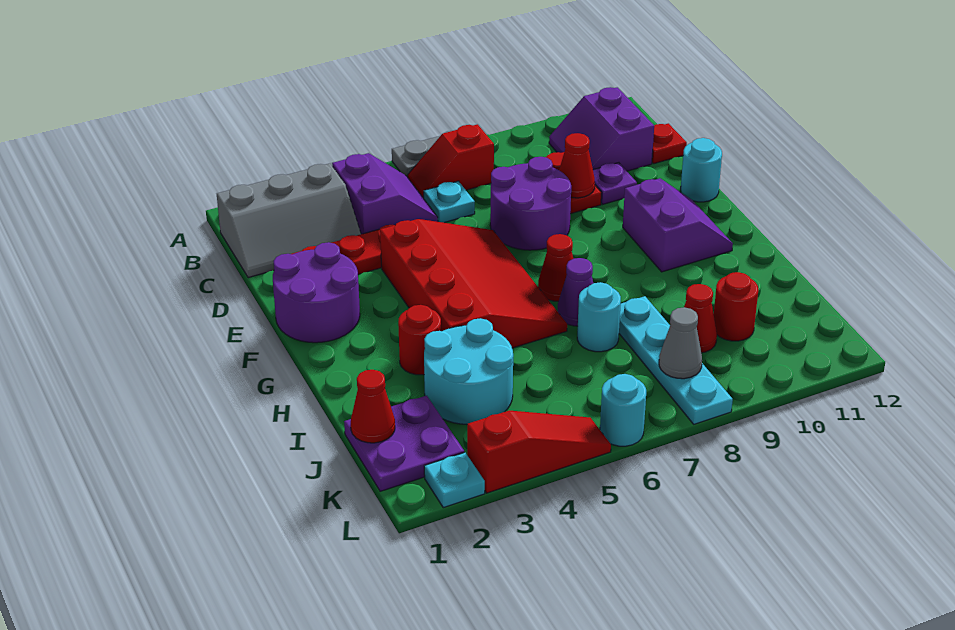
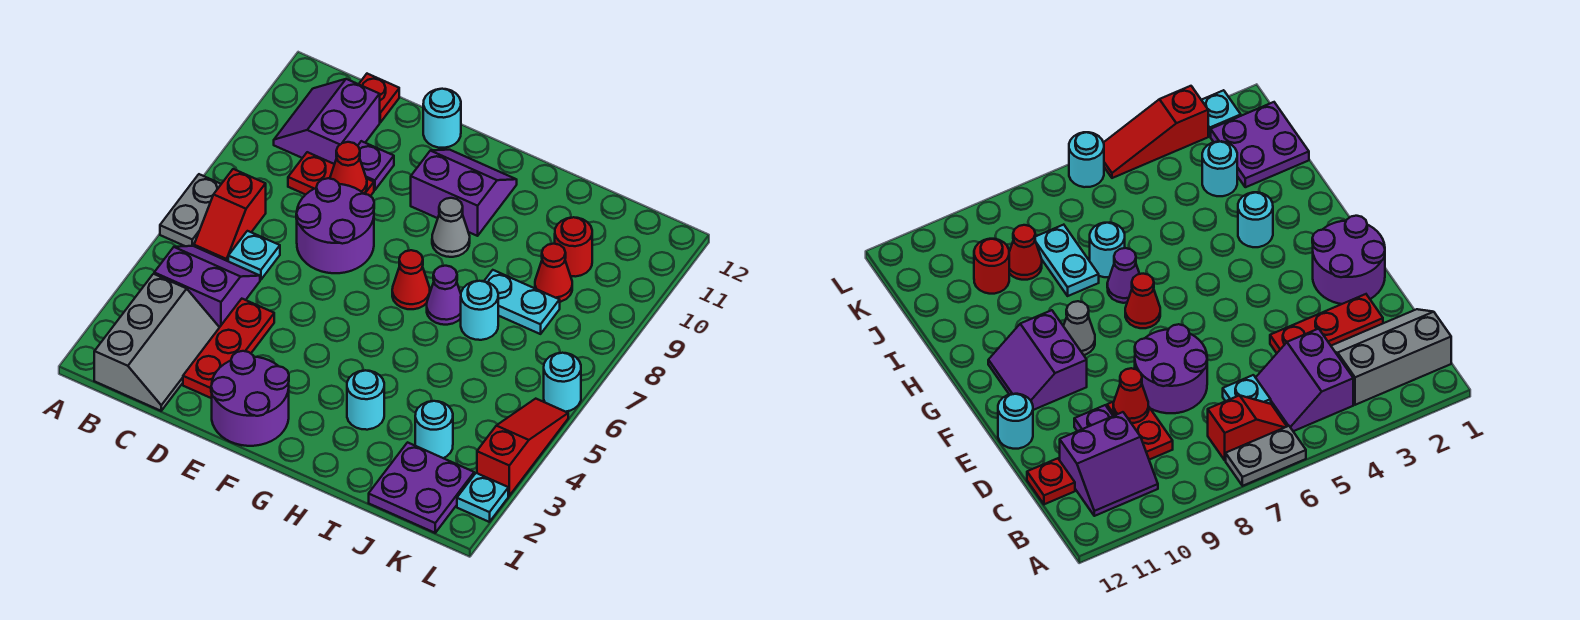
purple slope B10:C11 level 1 top 11 -> purple slope B10:C11 level 1 top C
red slope E4:H6 level 1 top 4 -> none
red round brick H3 level 1 -> cyan round brick H3 level 1
cyan round brick I3:J4 level 1 -> cyan round brick J3 level 1
cyan plate I8:L8 level 1 -> cyan plate I8:J8 level 1
red cone J1 level 2 -> none
grey cone K8 level 2 -> grey cone G9 level 1

